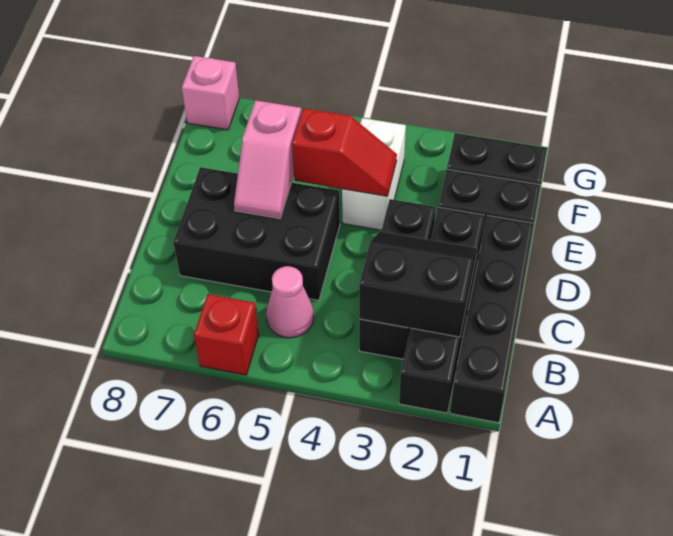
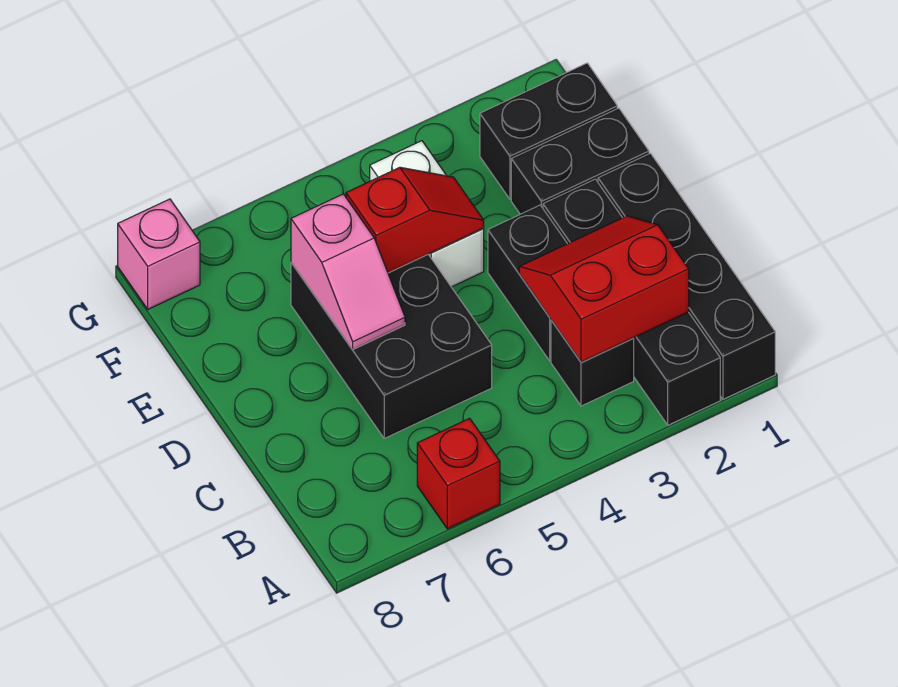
black slope B2:C3 level 2 top B -> red slope B2:C3 level 2 top B
pink cone B5 level 1 -> none
black brick C5:D7 level 1 -> black brick C5:E6 level 1

